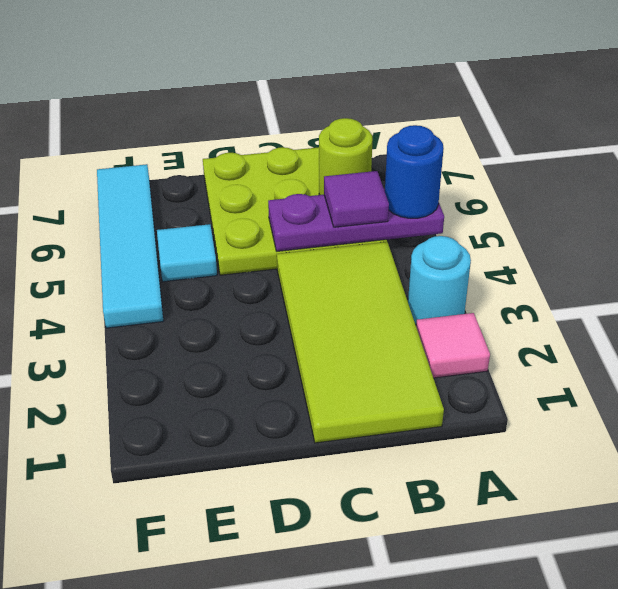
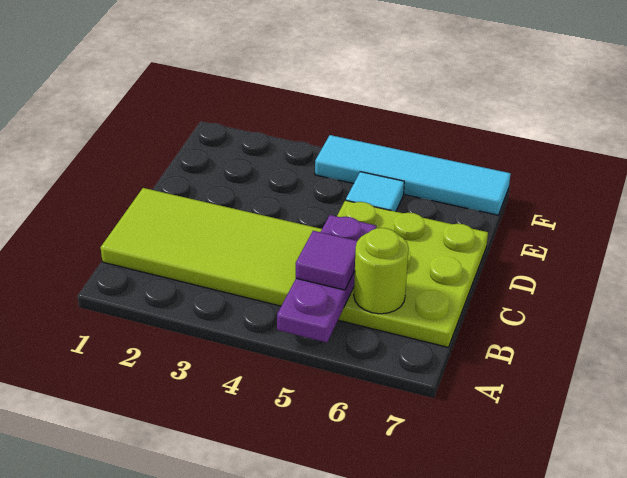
pink tile A2 level 1 -> none
cyan round brick A3 level 1 -> none
blue round brick A5 level 3 -> none

